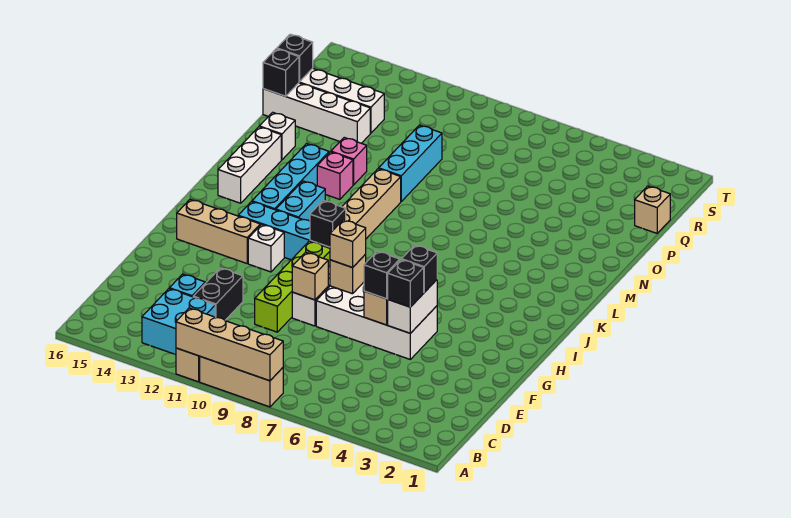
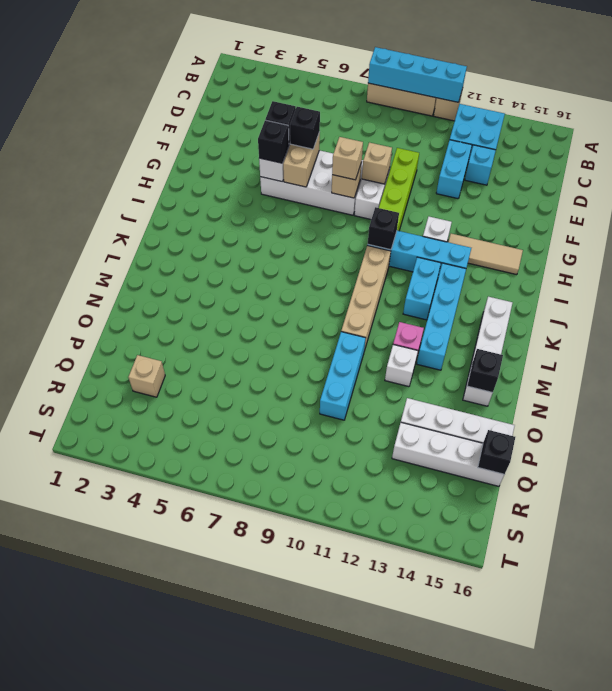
tan brick A8:A11 level 2 -> cyan brick A8:A11 level 2
black brick D12:E12 level 1 -> cyan brick D12:E12 level 1
tan brick H13:H15 level 1 -> tan tile H13:H15 level 1
pink brick N12 level 1 -> white brick N12 level 1
black brick P16 level 2 -> black brick N15 level 2
tan brick Q1 level 1 -> tan brick Q3 level 1

